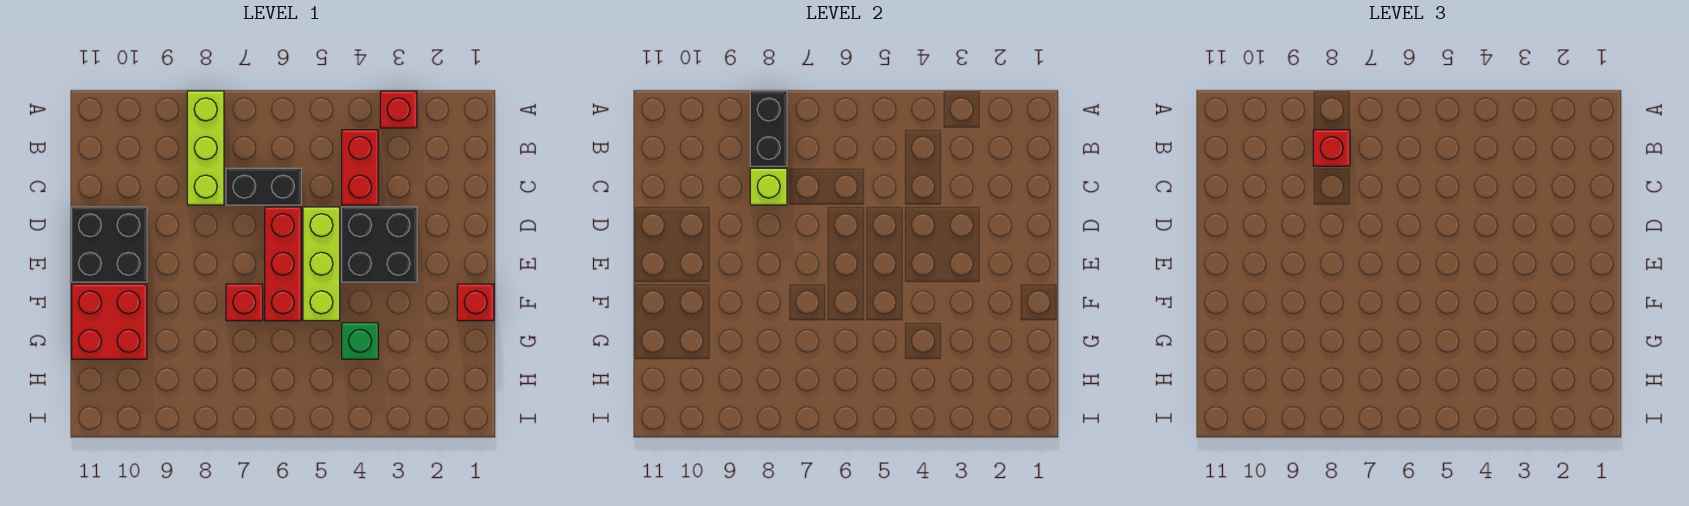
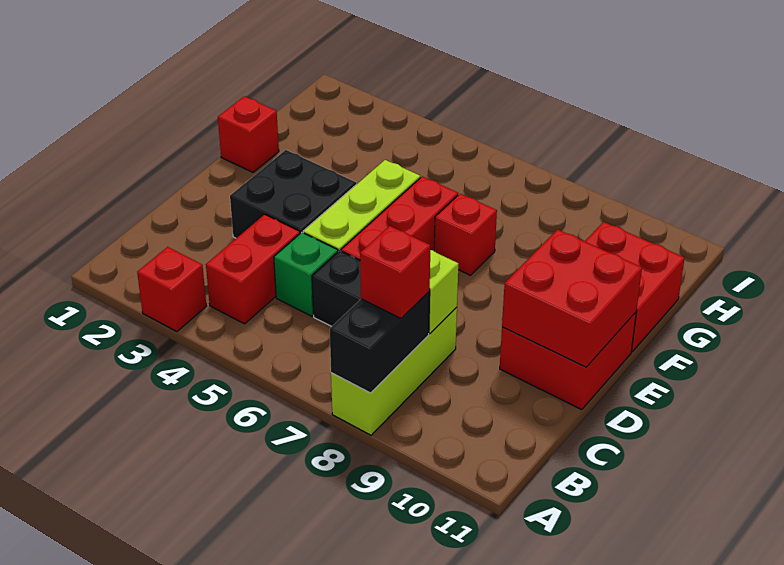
black brick D10:E11 level 1 -> red brick D10:E11 level 1
none -> red brick D10:E11 level 2
green brick G4 level 1 -> green brick C5 level 1

